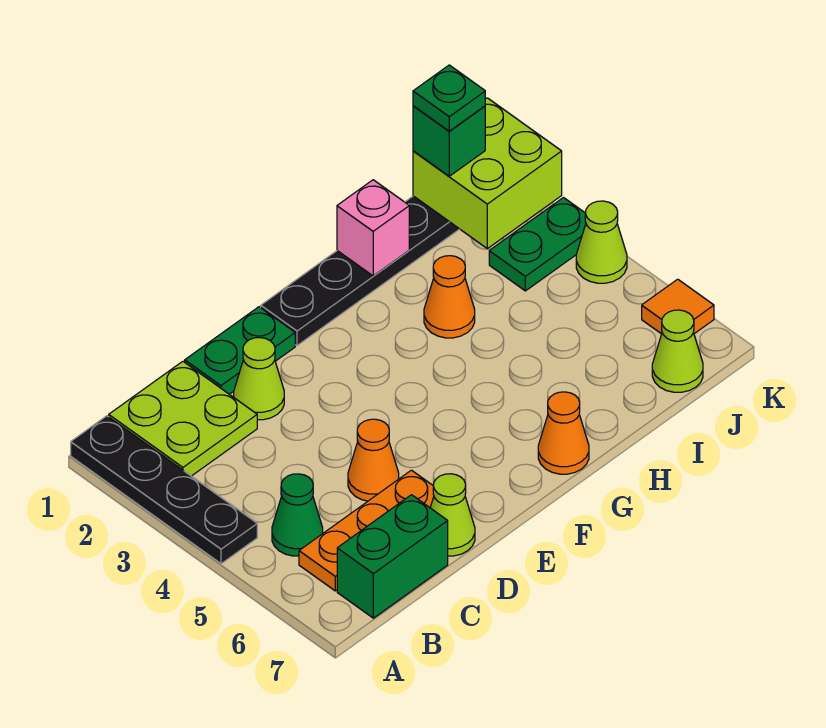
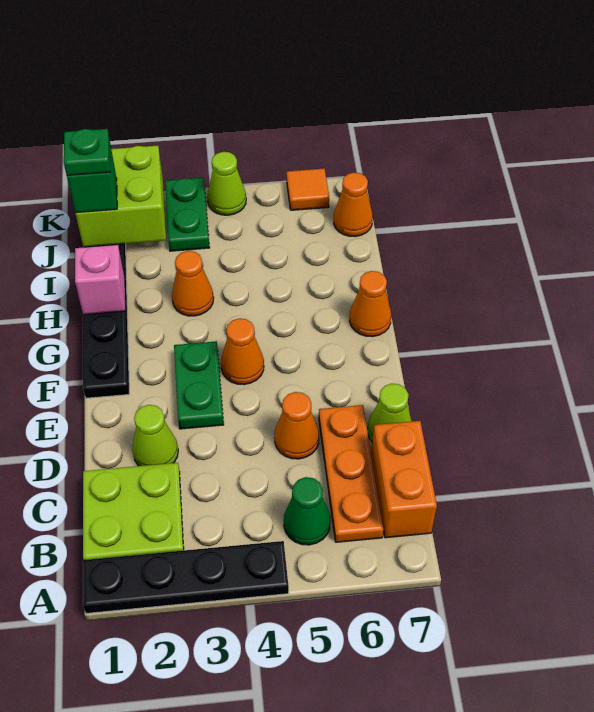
green brick B7:C7 level 1 -> orange brick B7:C7 level 1
green plate D1:E1 level 1 -> green plate E3:F3 level 1
none -> orange cone F4 level 1
lime cone J7 level 1 -> orange cone J7 level 1

